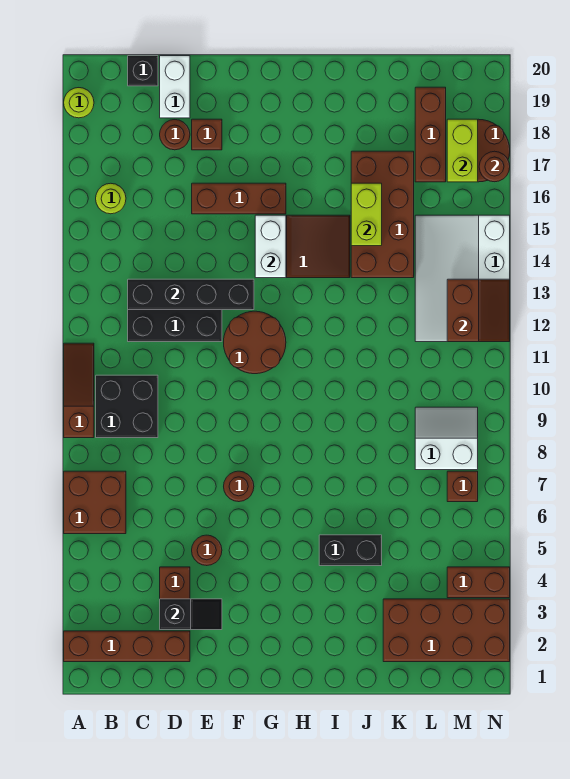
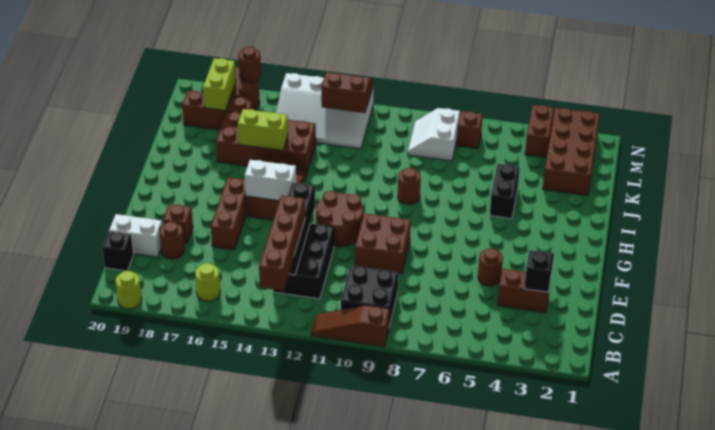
brown brick A2:D2 level 1 -> brown brick A13:D13 level 3
brown brick A6:B7 level 1 -> brown brick E9:F10 level 1
brown round brick F7 level 1 -> brown round brick I9 level 1
lime brick M17:M18 level 2 -> lime brick L18:M18 level 2

